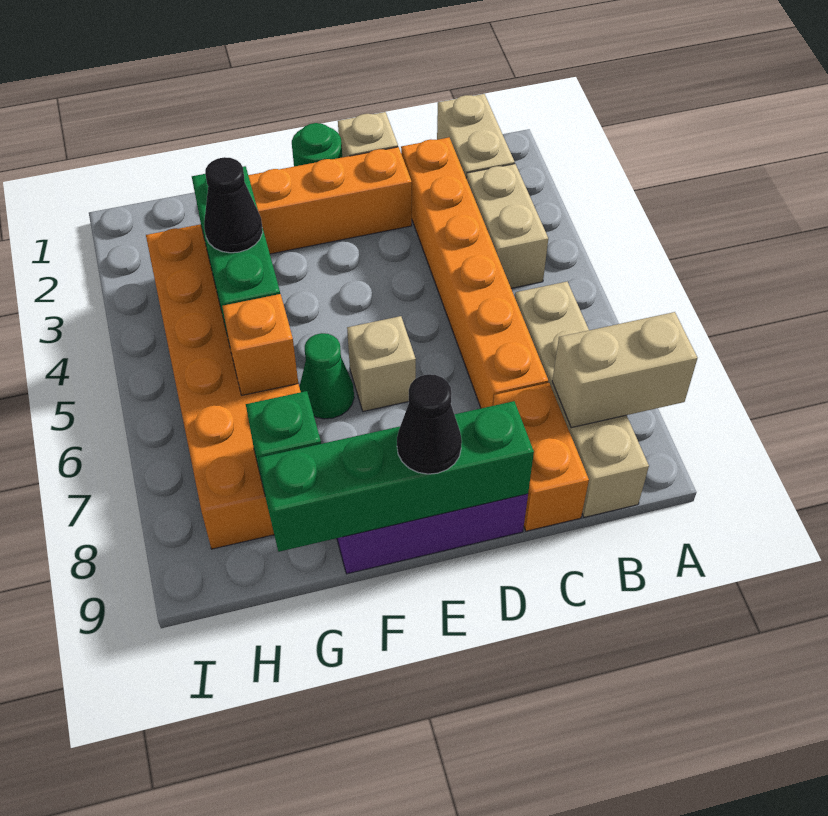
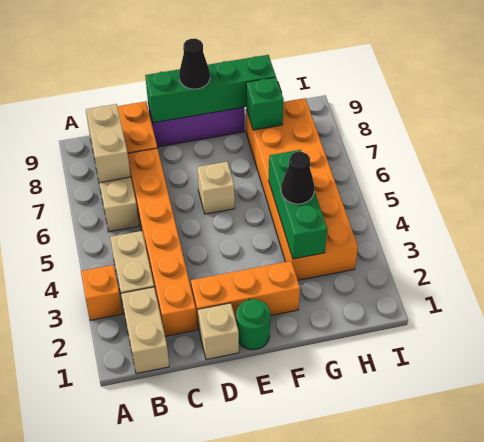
tan brick A8:B8 level 2 -> tan brick B7:B8 level 2
green cone F6 level 1 -> none
orange brick G6 level 2 -> orange brick A3 level 1

